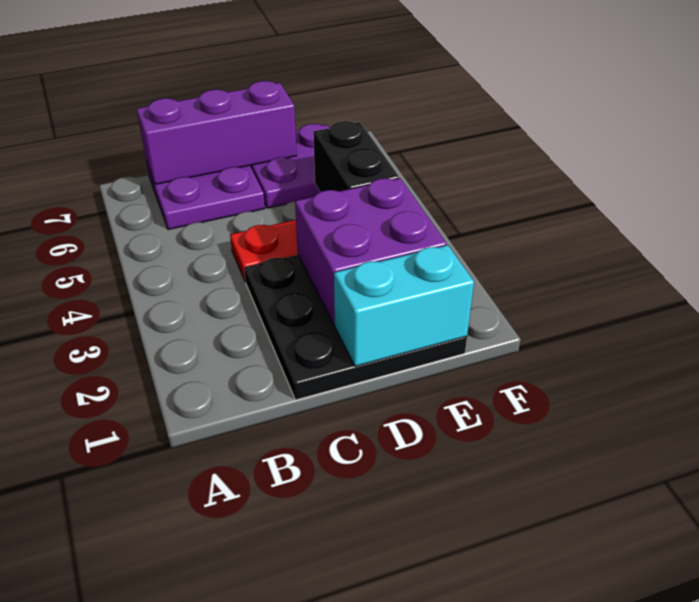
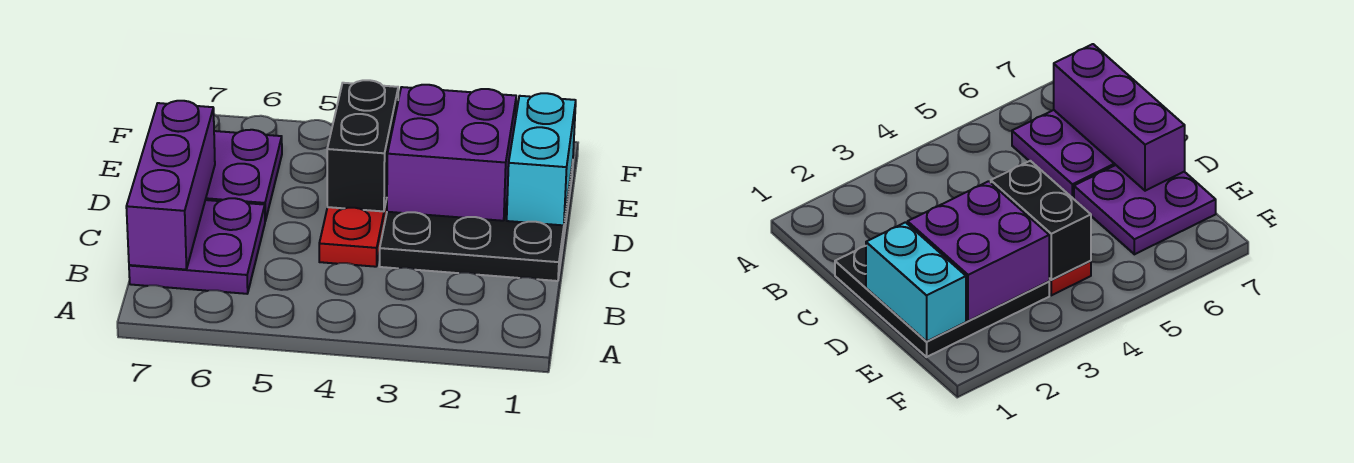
black brick E4:E5 level 2 -> black brick D4:E4 level 2

